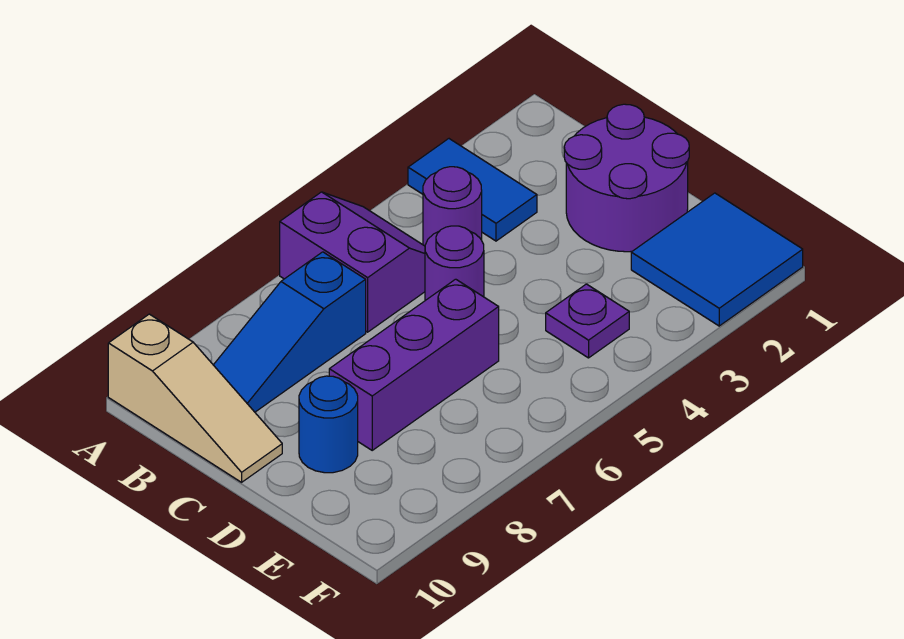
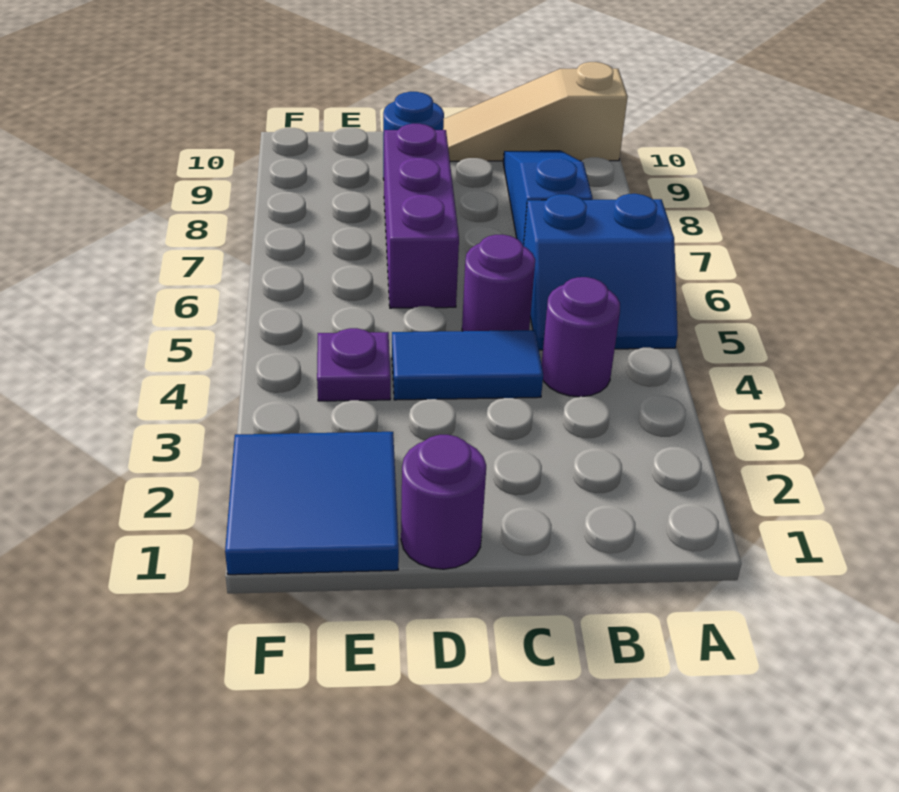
blue tile A3:B3 level 1 -> blue tile C4:D4 level 1
purple slope A5:B6 level 1 top 6 -> blue slope A5:B6 level 1 top 6
purple round brick C1:D2 level 1 -> purple round brick D1 level 1

